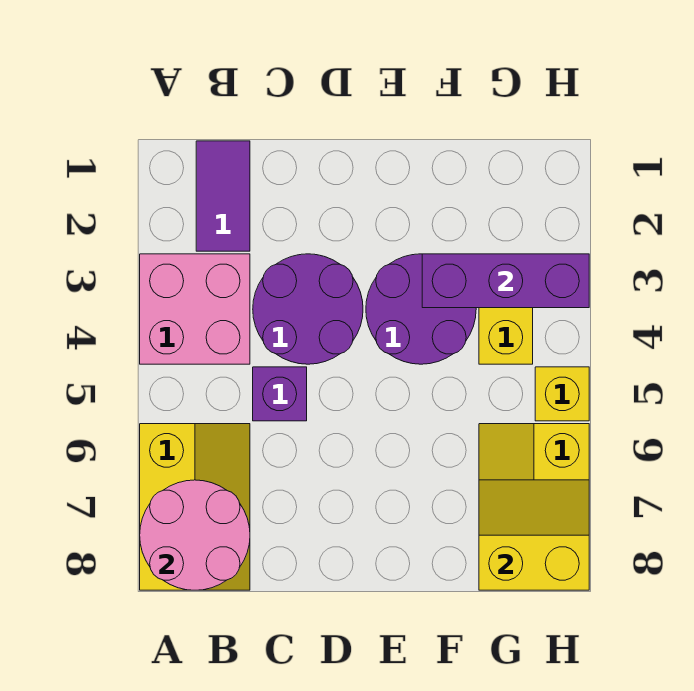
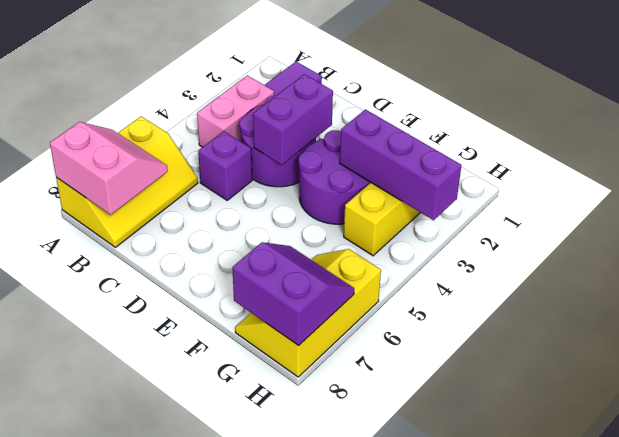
pink brick A3:B4 level 1 -> pink brick B3:B4 level 1
pink round brick A7:B8 level 2 -> pink slope A7:B8 level 2 top 8
none -> purple brick D3:D4 level 2
yellow slope G7:H8 level 2 top 8 -> purple slope G7:H8 level 2 top 8
yellow brick H5 level 1 -> none

